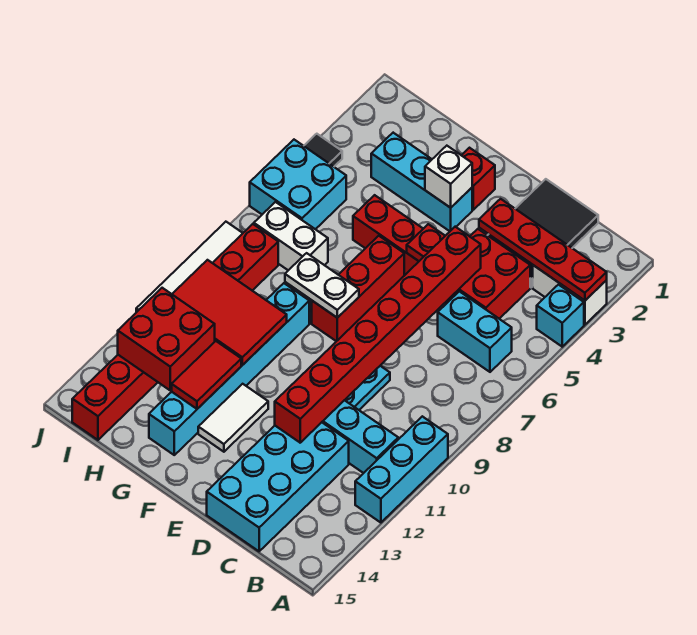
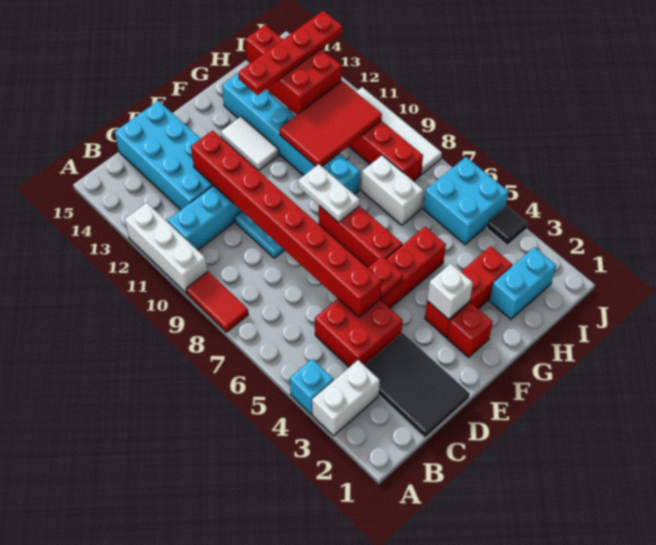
red plate A3:D3 level 2 -> red plate G13:J13 level 3
cyan brick A10:A12 level 1 -> white brick A10:A12 level 1
cyan brick B6:C6 level 1 -> cyan brick H2:I2 level 1
cyan brick F3:H3 level 1 -> red brick F3:H3 level 1
white plate F8:G8 level 2 -> white plate F8:F9 level 2
red tile G12:G13 level 2 -> red tile A8:A9 level 1
white brick H7:I7 level 1 -> white brick H7:H8 level 1

